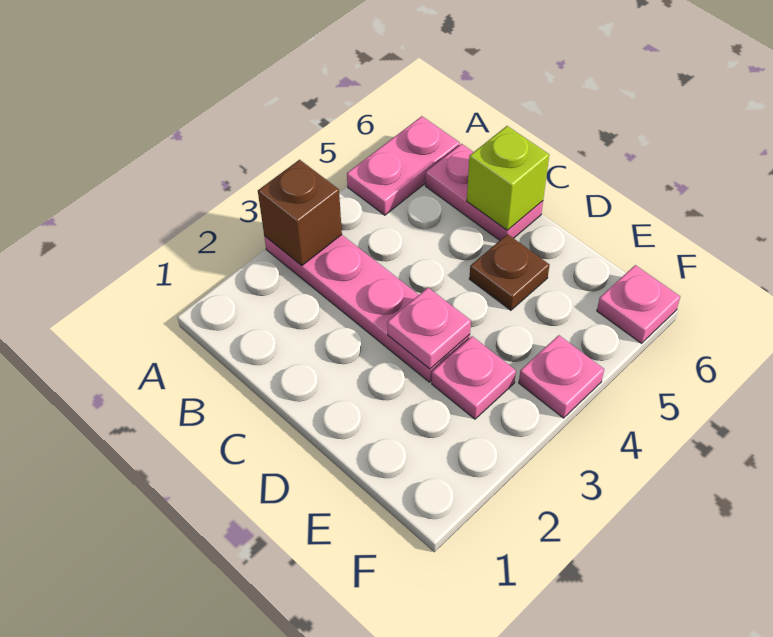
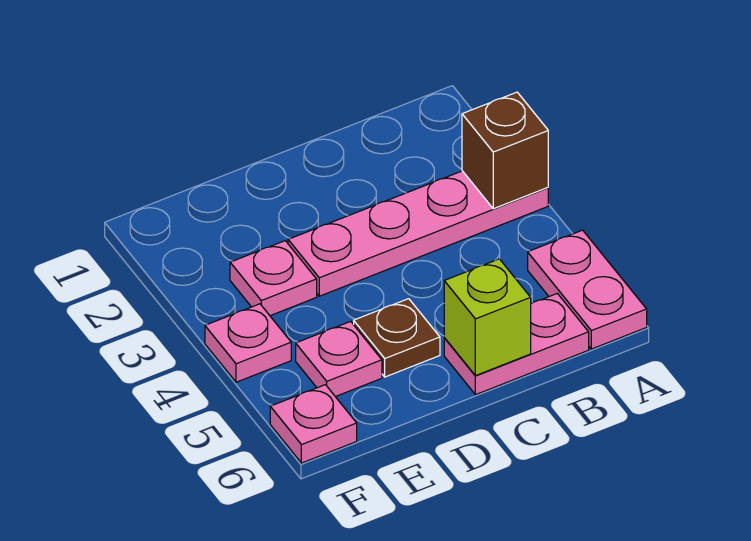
pink plate D3 level 2 -> pink plate E5 level 1

